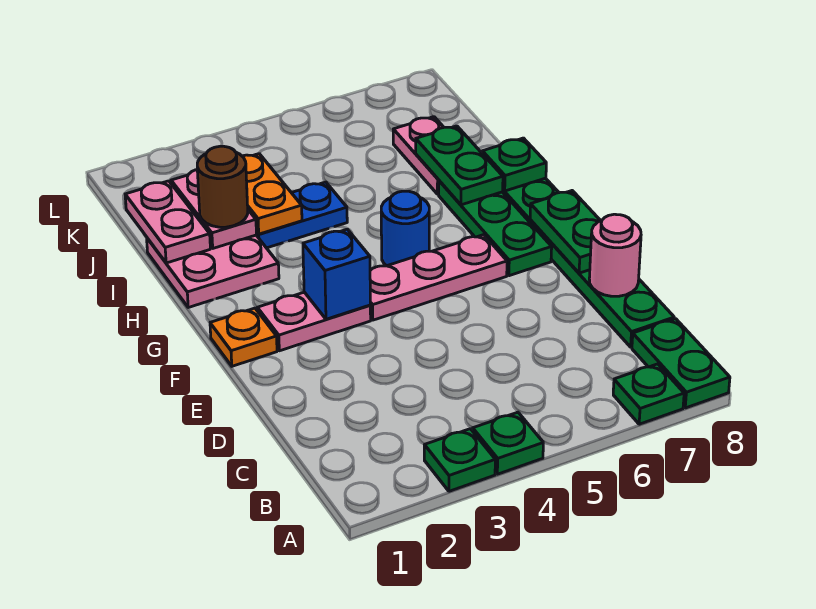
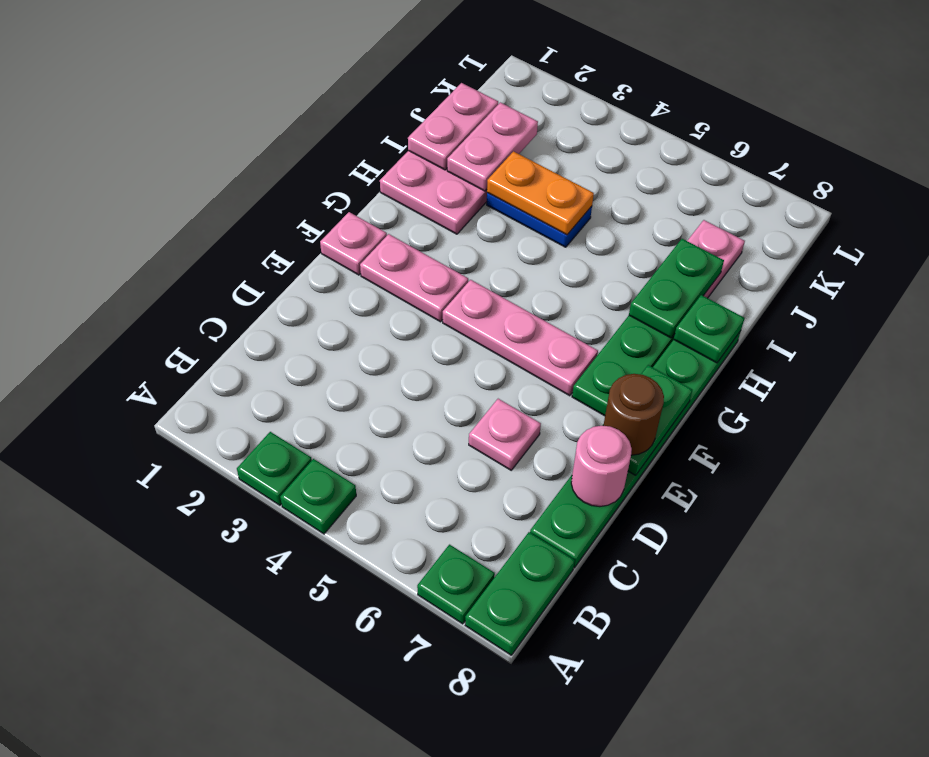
none -> pink plate D6 level 1
orange plate F1 level 1 -> pink plate F1 level 1
blue brick F3 level 2 -> none
blue round brick G5 level 1 -> none
brown round brick I2 level 3 -> brown round brick E8 level 3
orange plate I3:J3 level 2 -> orange plate I3:I4 level 2

